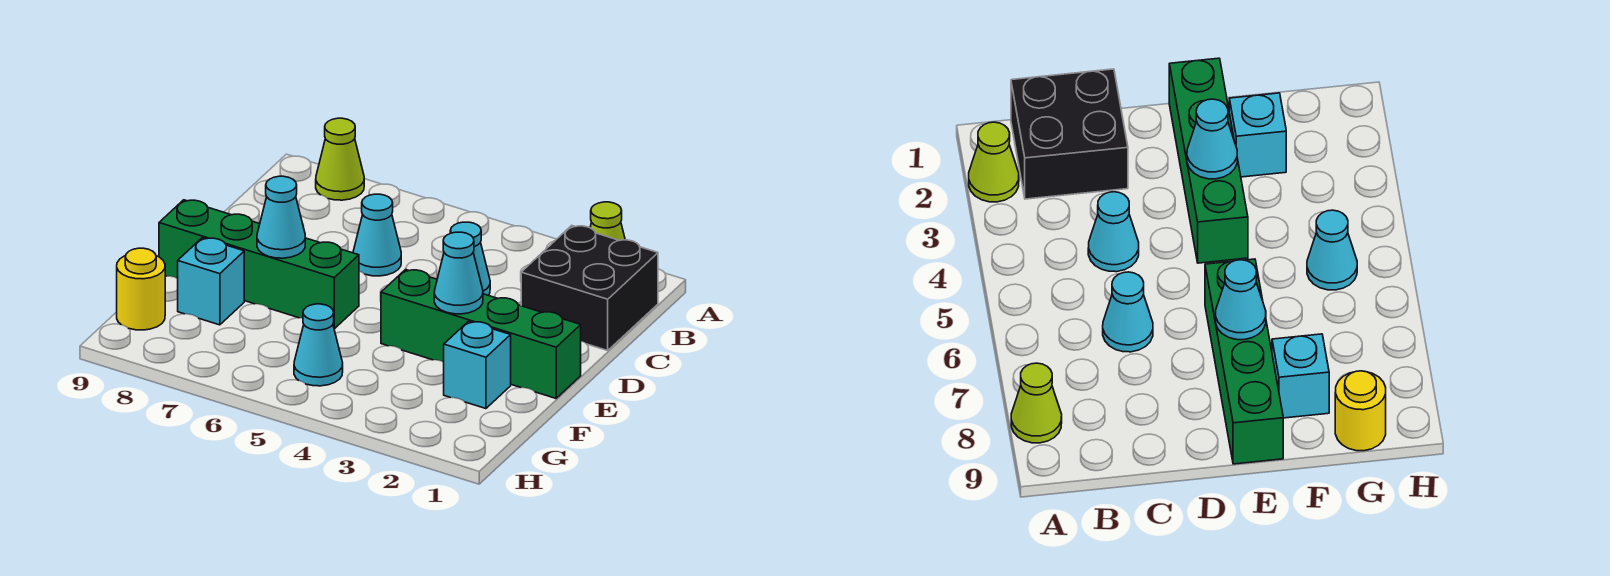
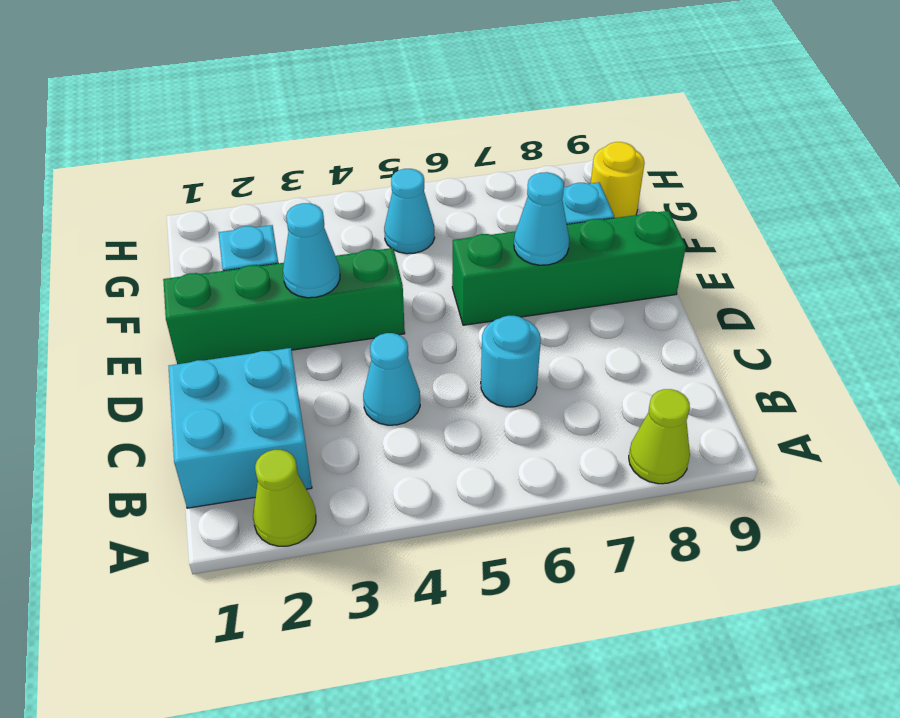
black brick B1:C2 level 1 -> cyan brick B1:C2 level 1
cyan cone C6 level 1 -> cyan round brick C6 level 1

